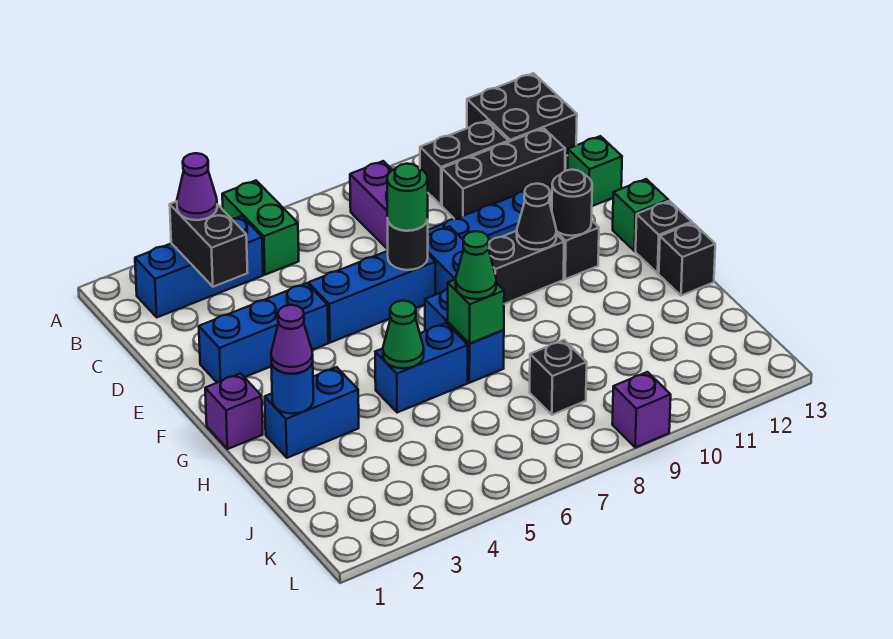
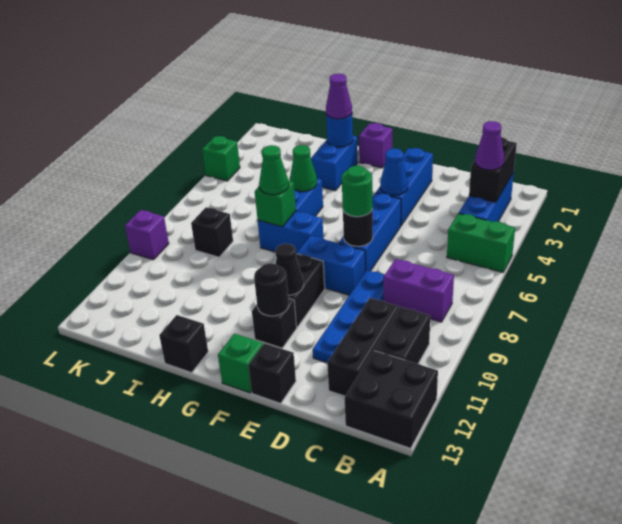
black brick B3:C3 level 2 -> black brick B2:B3 level 2
green brick D13 level 1 -> green brick L4 level 1
none -> blue cone E4 level 2
black brick G13 level 1 -> black brick E13 level 1

